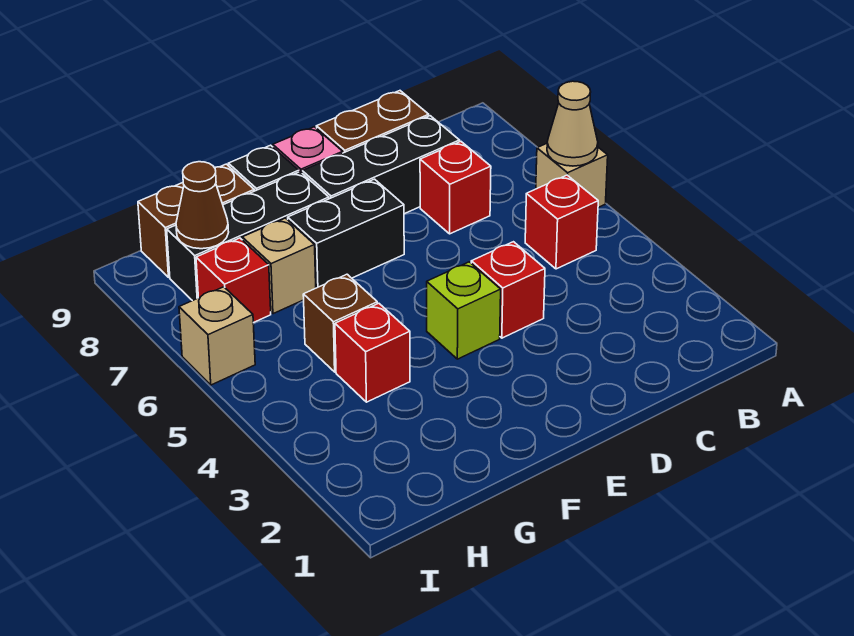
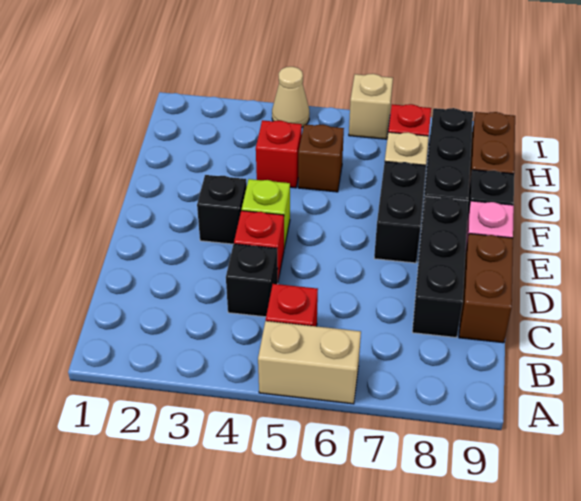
tan brick A6 level 1 -> tan brick A5:A6 level 1
tan cone A6 level 2 -> tan cone I4 level 1
none -> black brick C4 level 1
red brick C7 level 1 -> none
none -> black brick E3 level 1
brown cone H8 level 2 -> none

